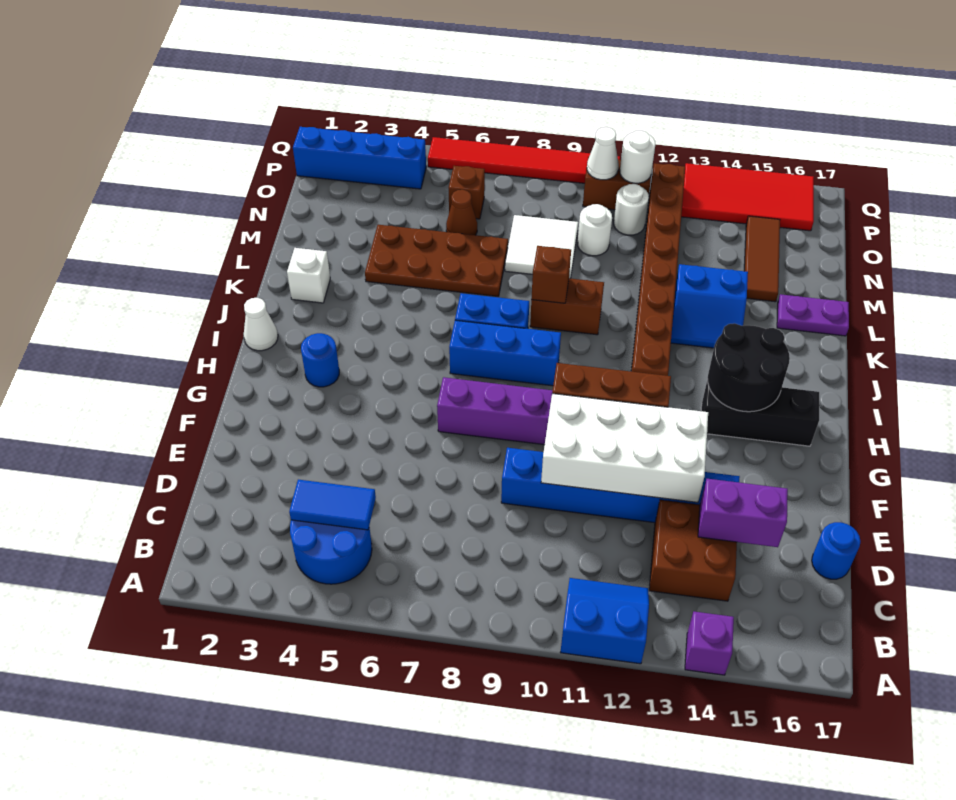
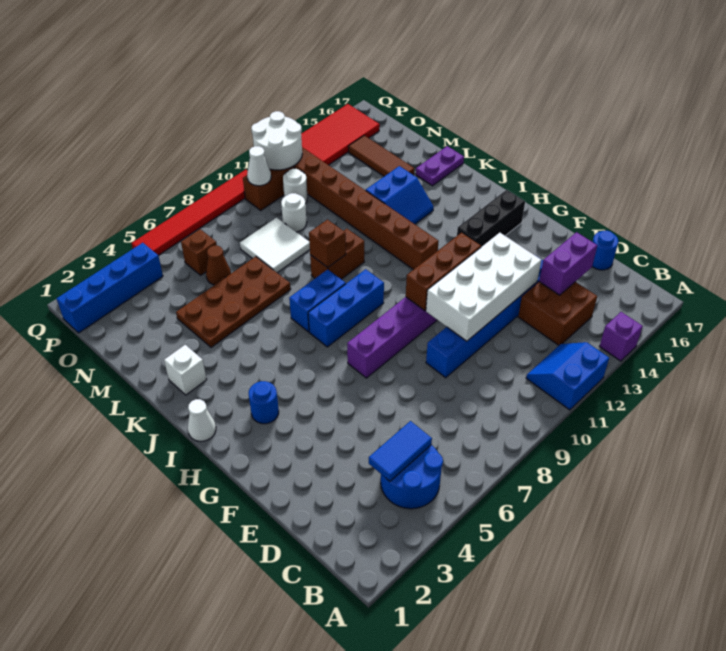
black round brick H14:I15 level 2 -> none
white round brick P11 level 2 -> white round brick P11:Q12 level 2

